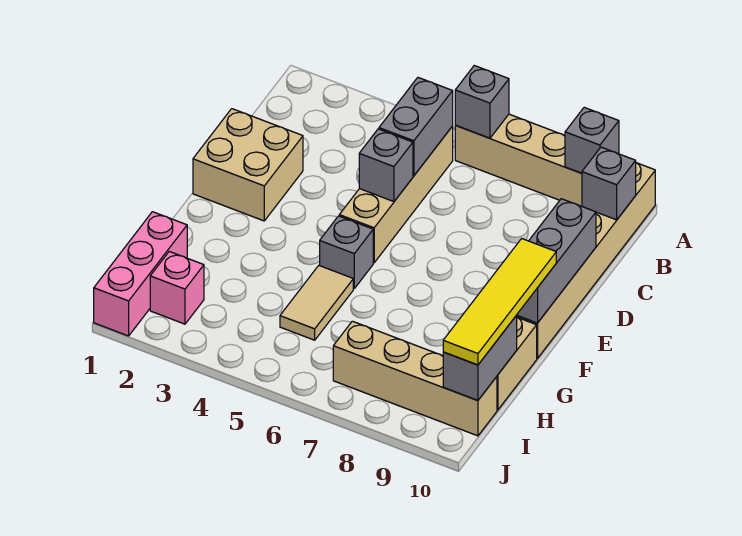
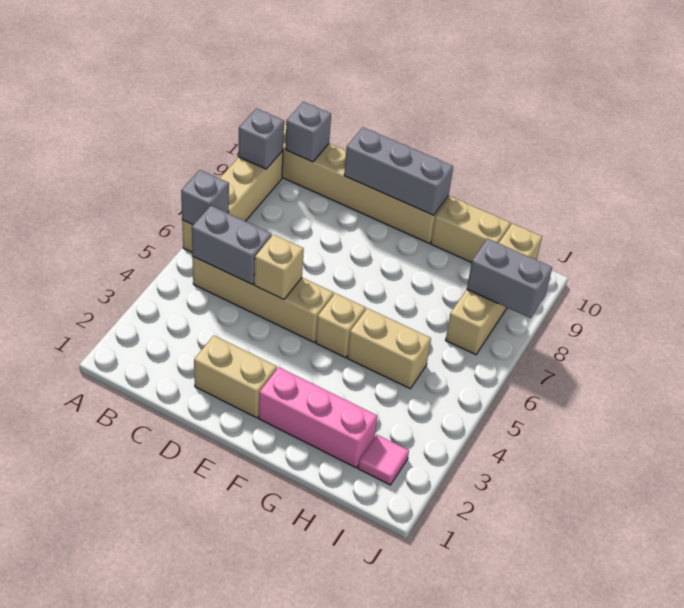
tan brick D1:E2 level 1 -> tan brick D2:E2 level 1
grey brick D5 level 2 -> tan brick D5 level 2
grey brick F5 level 1 -> tan brick F5 level 1
yellow tile F10:I10 level 3 -> none
tan tile G5:H5 level 1 -> tan brick G5:H5 level 1
pink brick H1:J1 level 1 -> pink brick F2:H2 level 1
grey brick H10:I10 level 2 -> grey brick I8:J8 level 2
pink brick I2 level 1 -> pink tile I2 level 1

